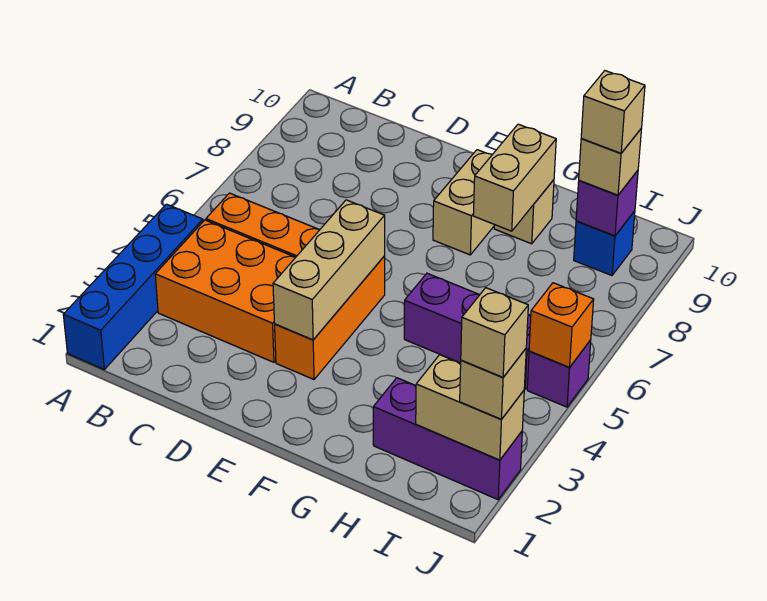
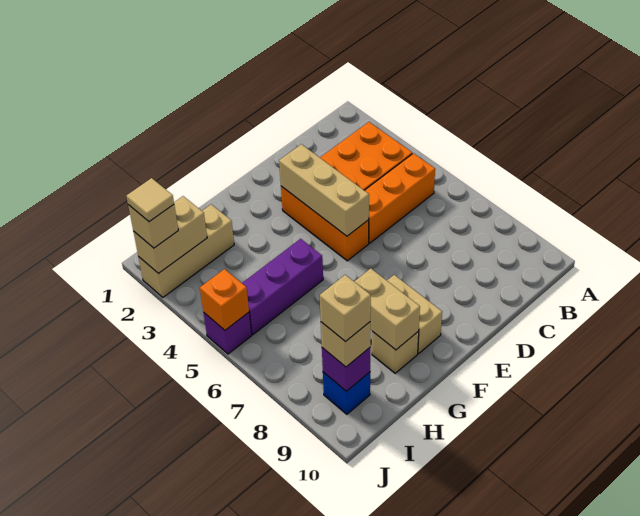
blue brick A1:A4 level 1 -> none
purple brick H2:J2 level 1 -> tan brick H2:J2 level 1
tan brick J2 level 4 -> tan tile J2 level 4

